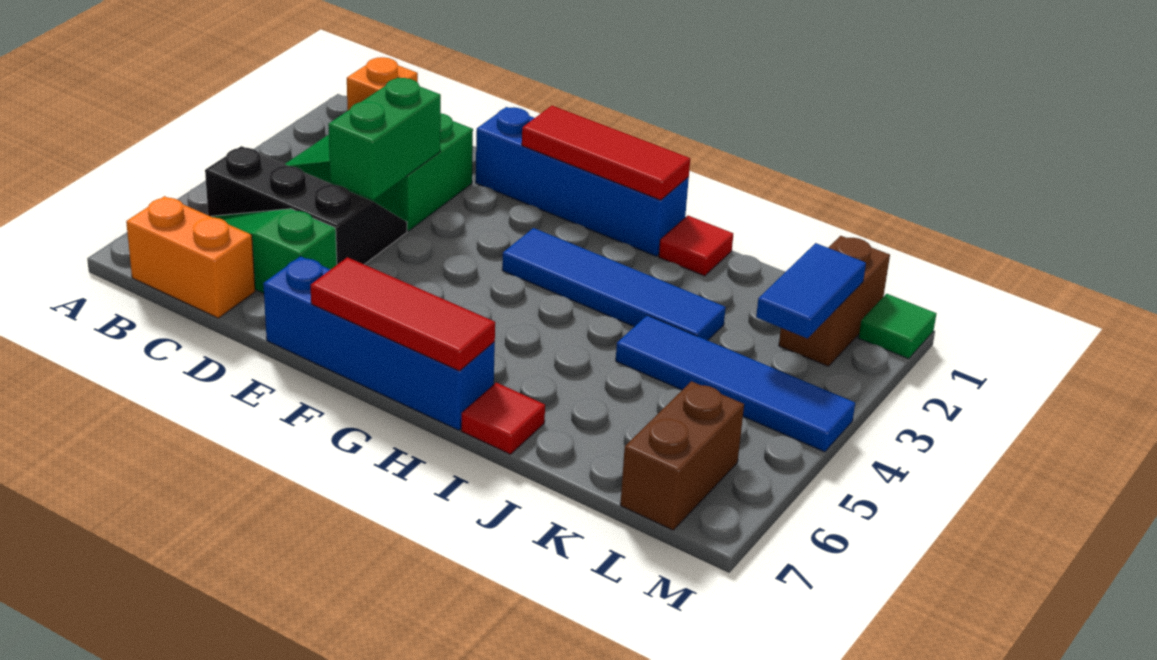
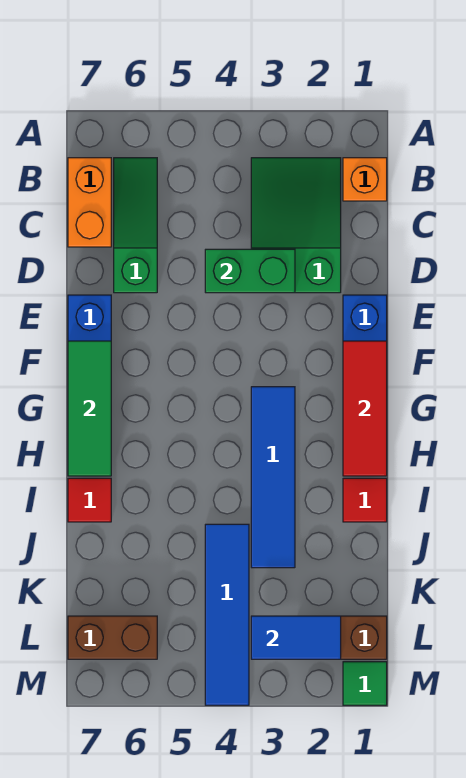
black slope B4:D5 level 1 top 5 -> none
red tile F7:H7 level 2 -> green tile F7:H7 level 2

